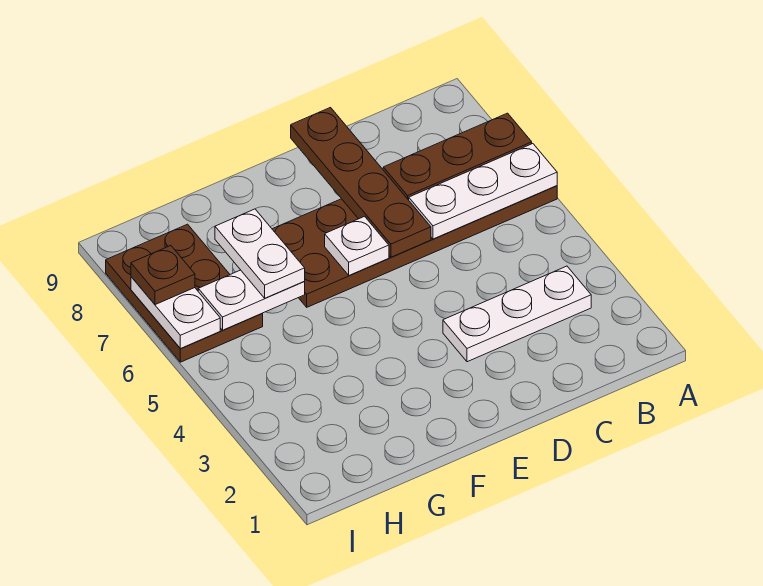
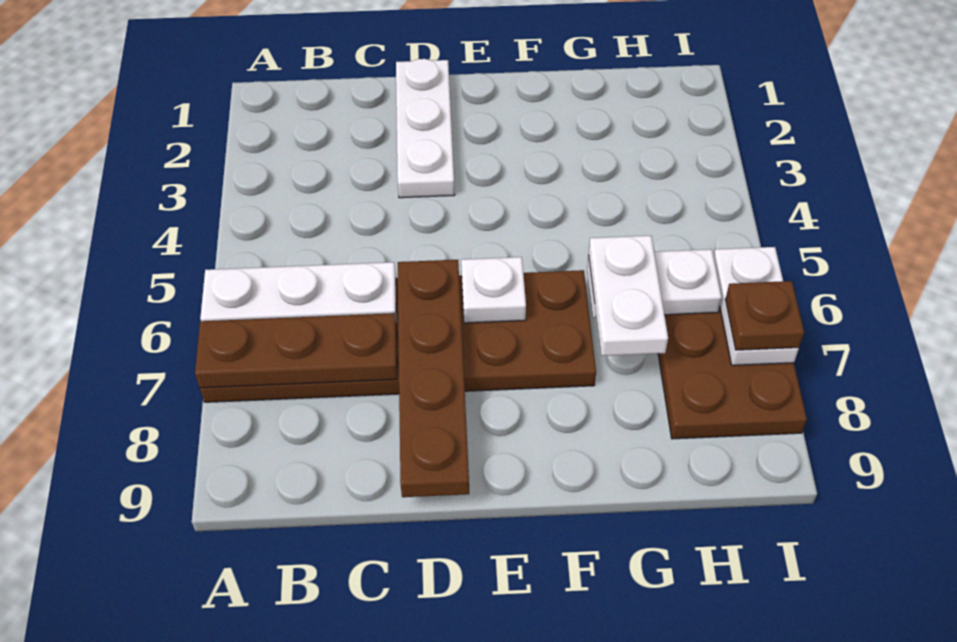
white plate B3:D3 level 1 -> white plate D1:D3 level 1

